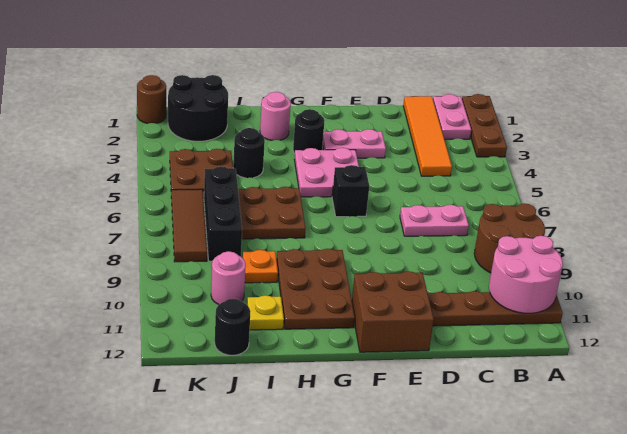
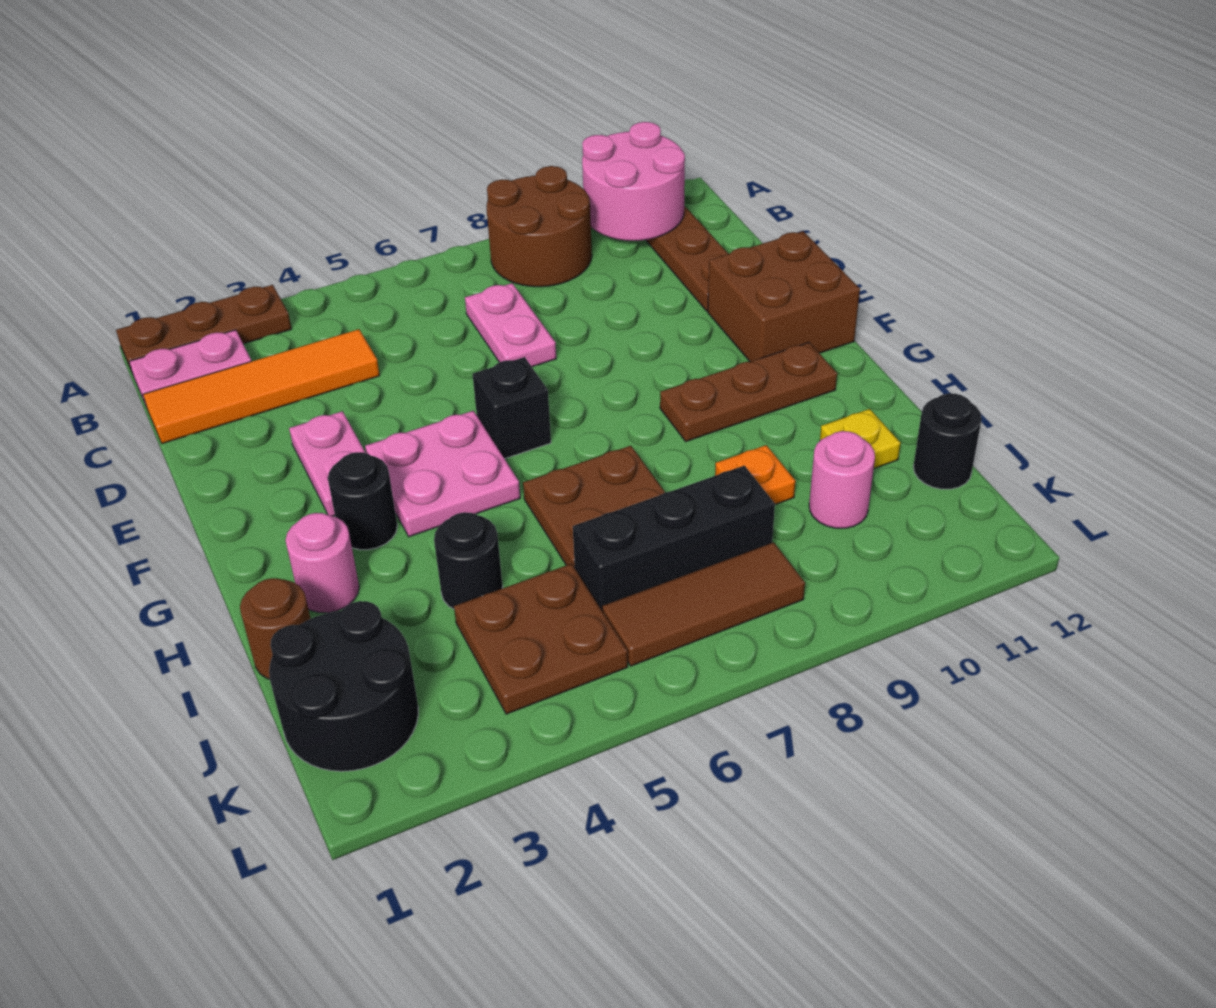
brown plate G9:H11 level 1 -> brown plate G9:G11 level 1
brown round brick L1 level 1 -> brown round brick I1 level 1

